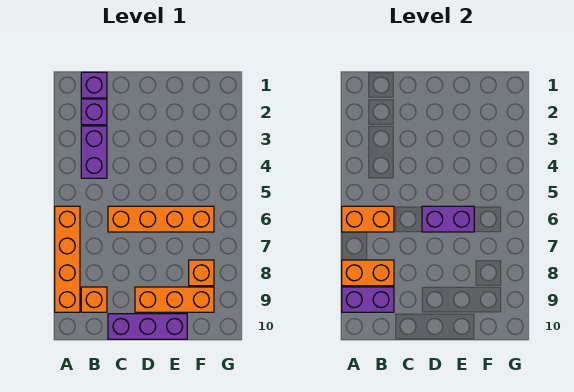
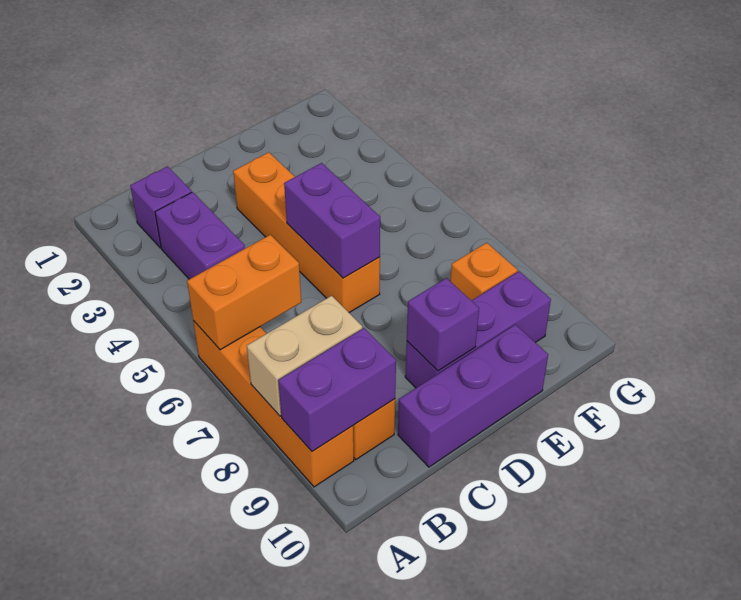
orange brick A8:B8 level 2 -> tan brick A8:B8 level 2
purple brick B1 level 1 -> purple brick D9 level 2
orange brick C6:F6 level 1 -> orange brick D3:D6 level 1
purple brick D6:E6 level 2 -> purple brick D5:D6 level 2
orange brick D9:F9 level 1 -> purple brick D9:F9 level 1

